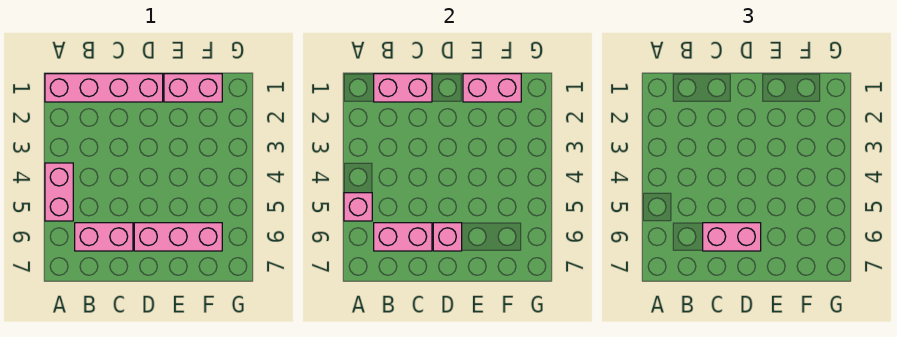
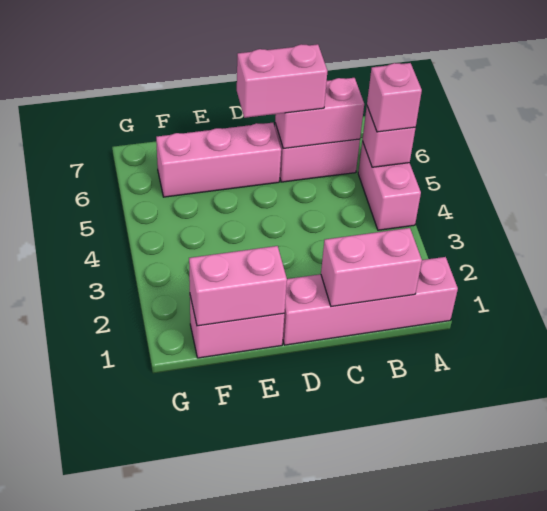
pink brick D6 level 2 -> pink brick A5 level 3

